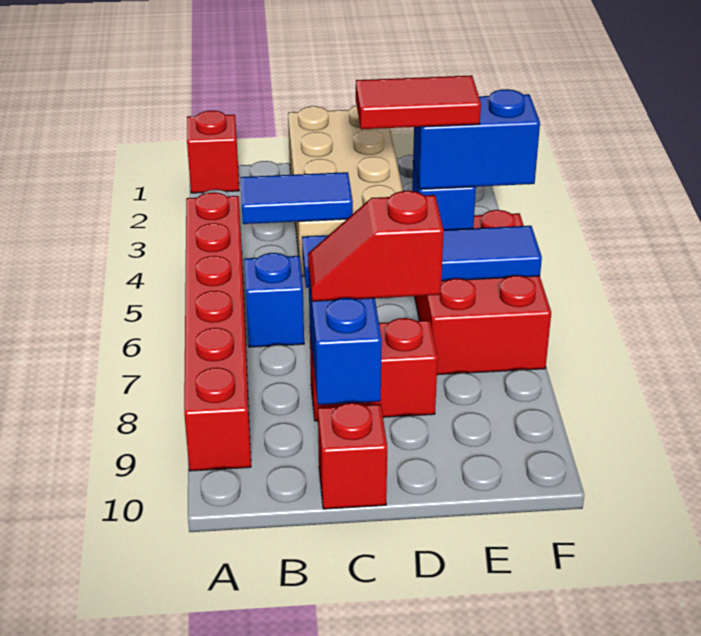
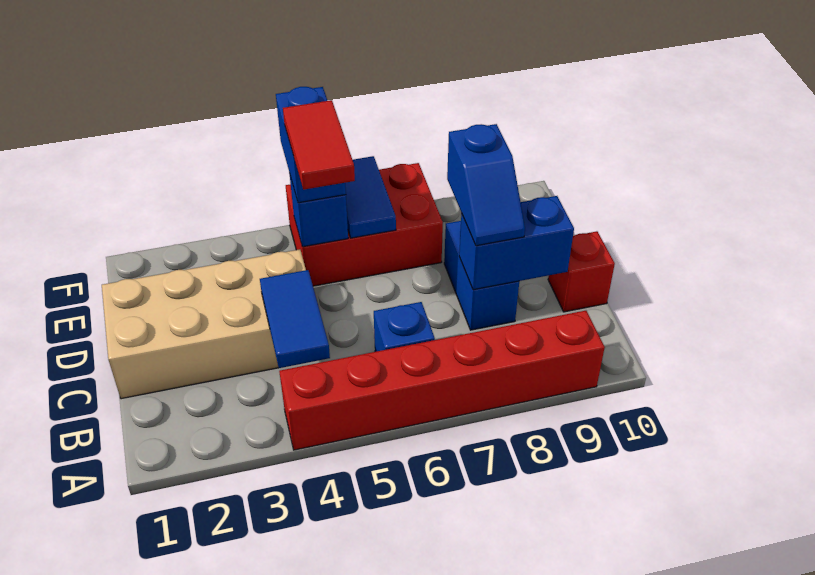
red brick A1 level 1 -> none
blue tile C6:F6 level 2 -> blue tile E6:F6 level 2
red brick C8:D8 level 1 -> blue brick C8:D8 level 1
red slope C8:D8 level 3 top D -> blue slope C8:D8 level 3 top D

